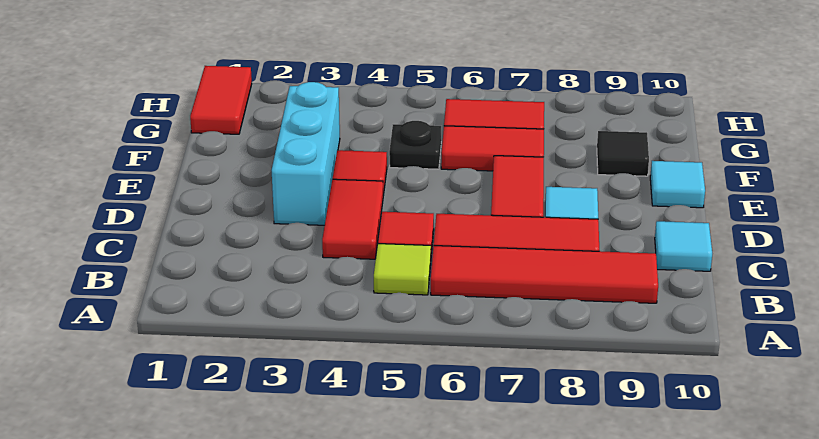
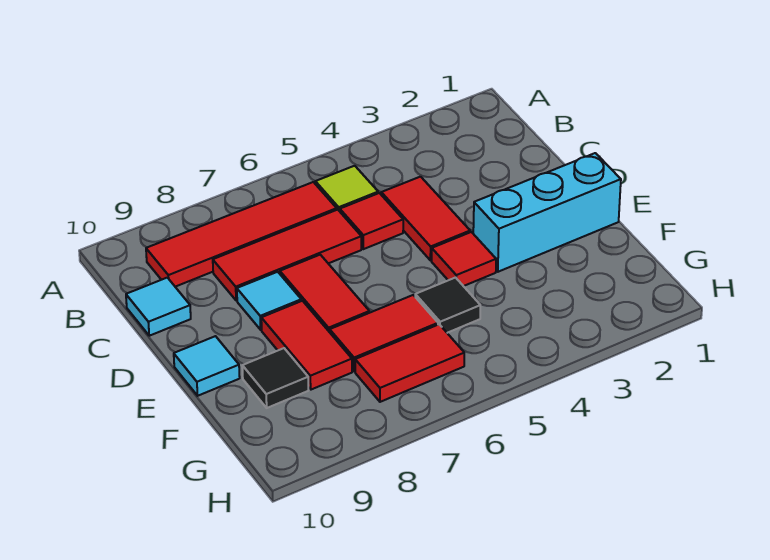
cyan brick D3:F3 level 1 -> cyan brick E1:E3 level 1
black plate F5 level 1 -> black tile F5 level 1
red tile G1:H1 level 1 -> red tile E8:F8 level 1

